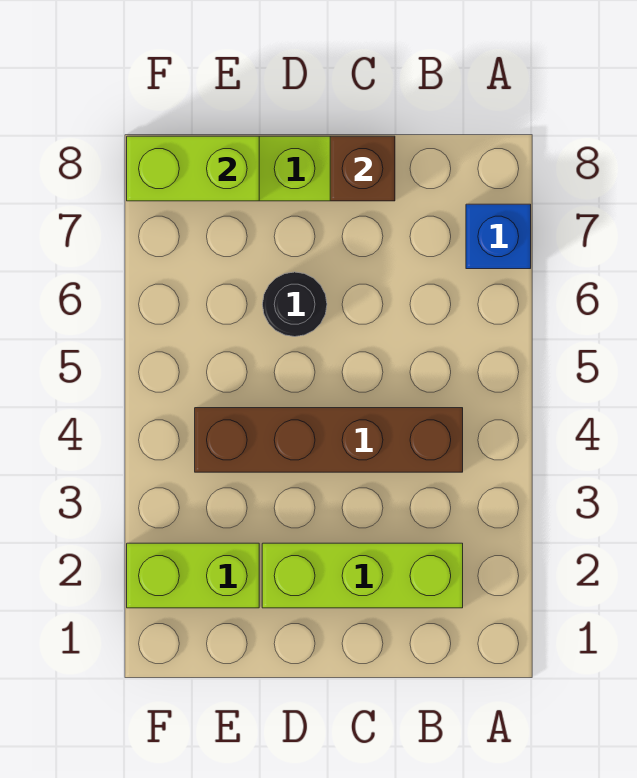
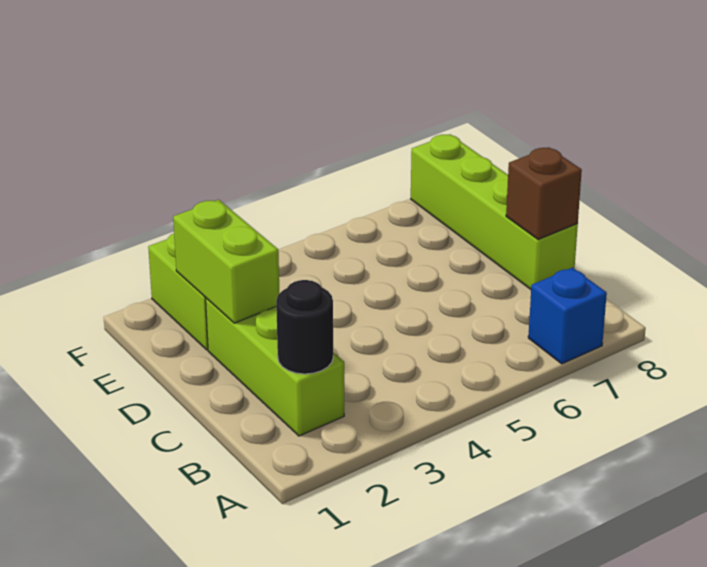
brown brick B4:E4 level 1 -> none
black round brick D6 level 1 -> black round brick B2 level 2
lime brick E8:F8 level 2 -> lime brick D2:E2 level 2

